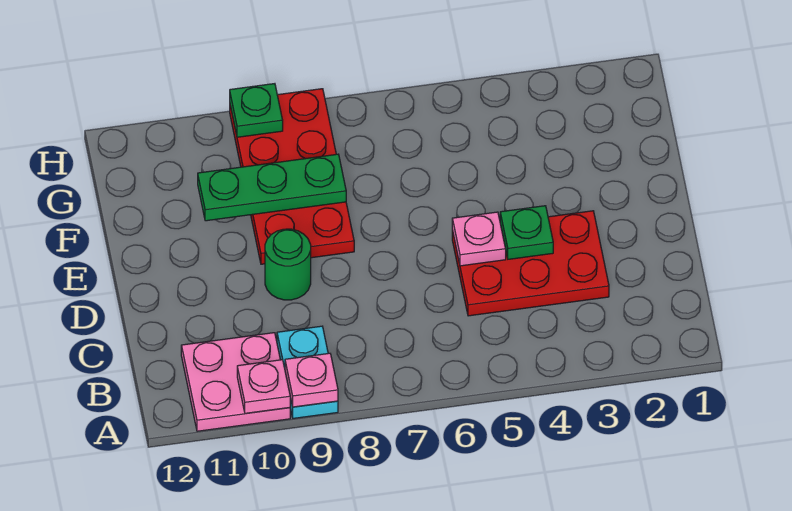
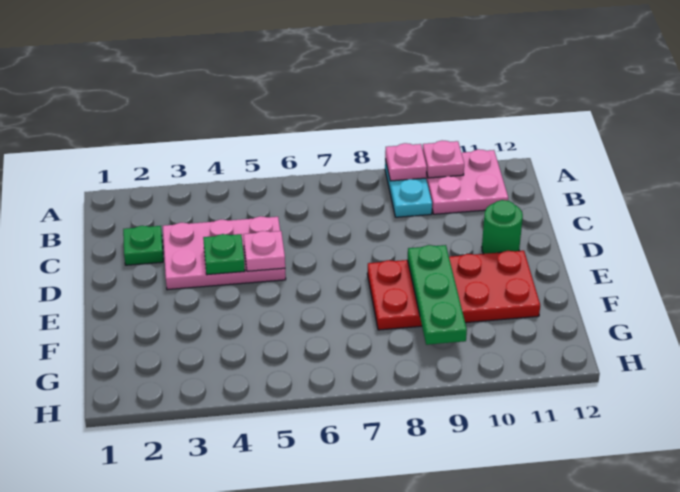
red plate C3:D5 level 1 -> pink plate C3:D5 level 1
green round brick D9 level 1 -> green round brick D11 level 1
red plate E8:H9 level 1 -> red plate E8:F11 level 1
green plate F8:F10 level 2 -> green plate E9:G9 level 2
green plate H9 level 2 -> green plate C2 level 1

